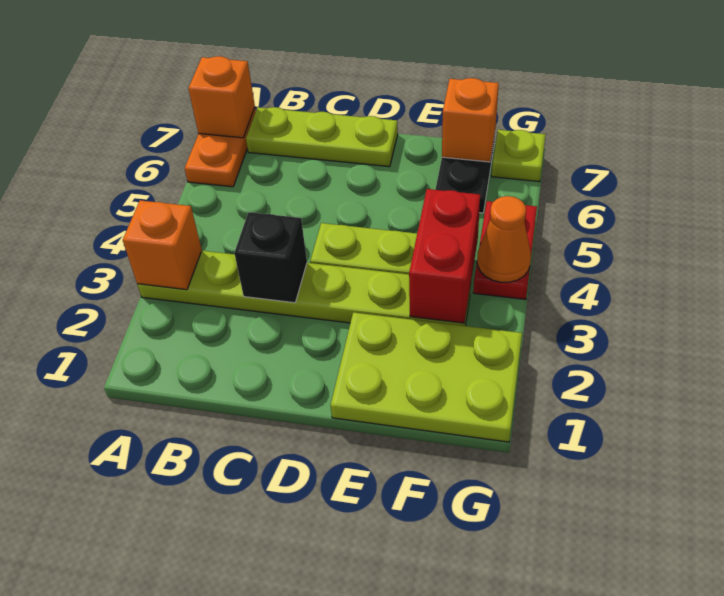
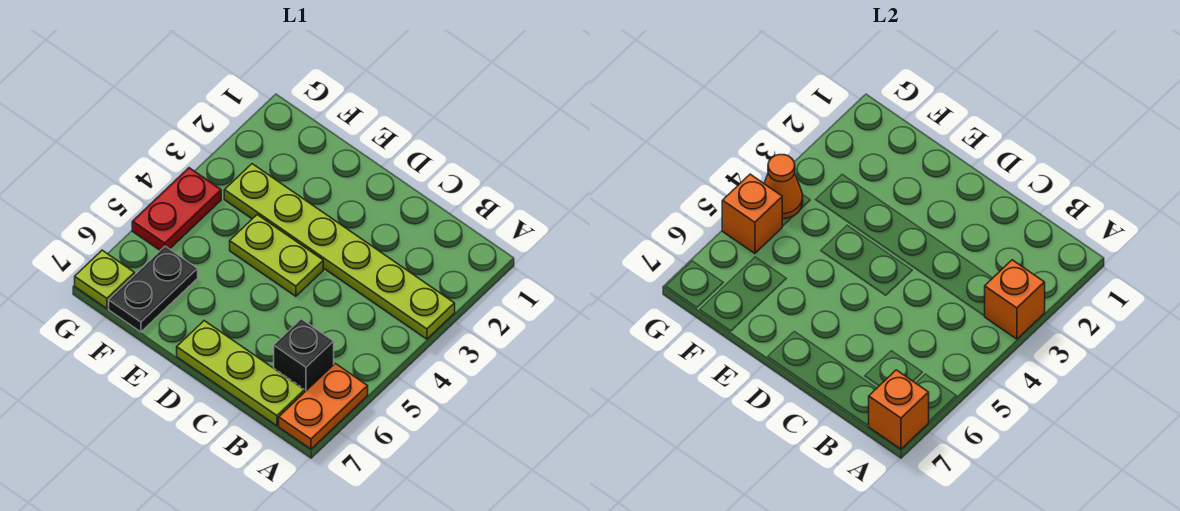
black brick C3 level 2 -> black brick B6 level 1
lime plate E1:G2 level 1 -> none
red brick F3:F4 level 2 -> none
orange brick F7 level 2 -> orange brick G5 level 2

